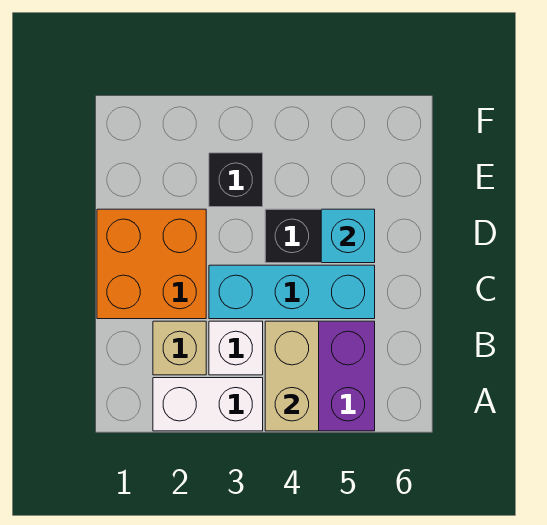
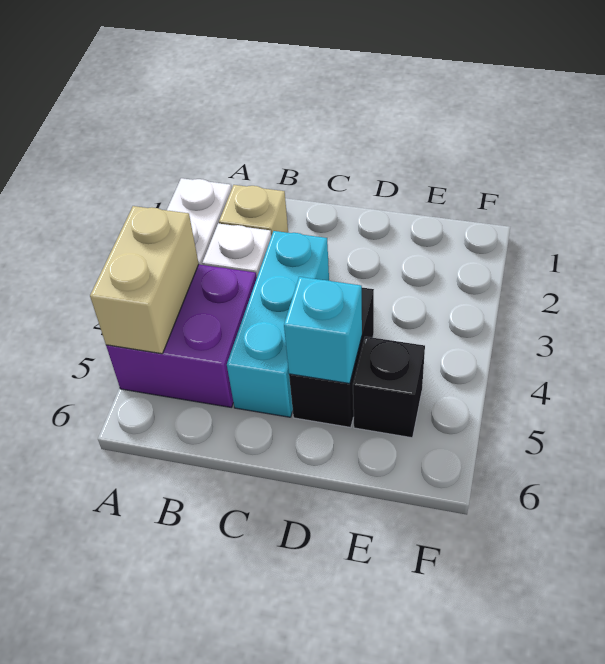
tan brick A4:B4 level 2 -> tan brick A4:A5 level 2
orange brick C1:D2 level 1 -> none
black brick E3 level 1 -> black brick E5 level 1

